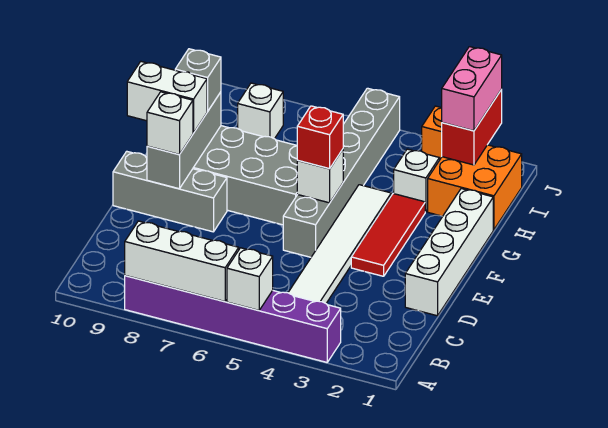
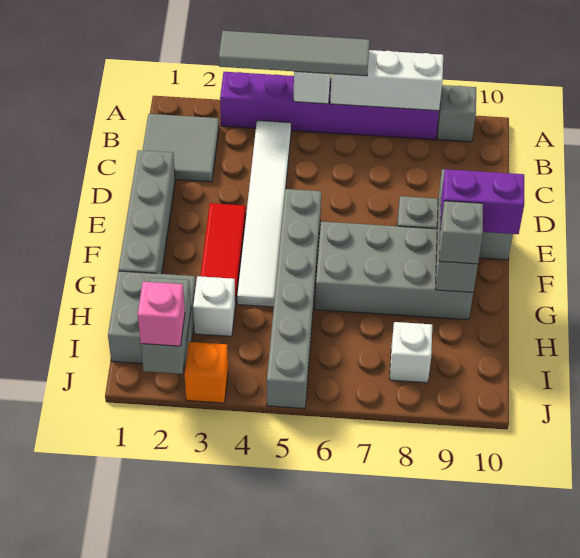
none -> grey tile A3:A6 level 3
none -> grey brick A9 level 1
none -> grey tile B1:C2 level 1
white brick D1:G1 level 1 -> grey brick D1:G1 level 1
white brick E9 level 3 -> none
white brick F5 level 2 -> none
red brick F5 level 3 -> none
white brick F9:F10 level 3 -> purple brick F9:F10 level 3
orange brick H1:I2 level 1 -> grey brick H1:I2 level 1
red brick I2:J2 level 2 -> grey brick I2:J2 level 2
pink brick I2:J2 level 3 -> pink brick J2 level 3

